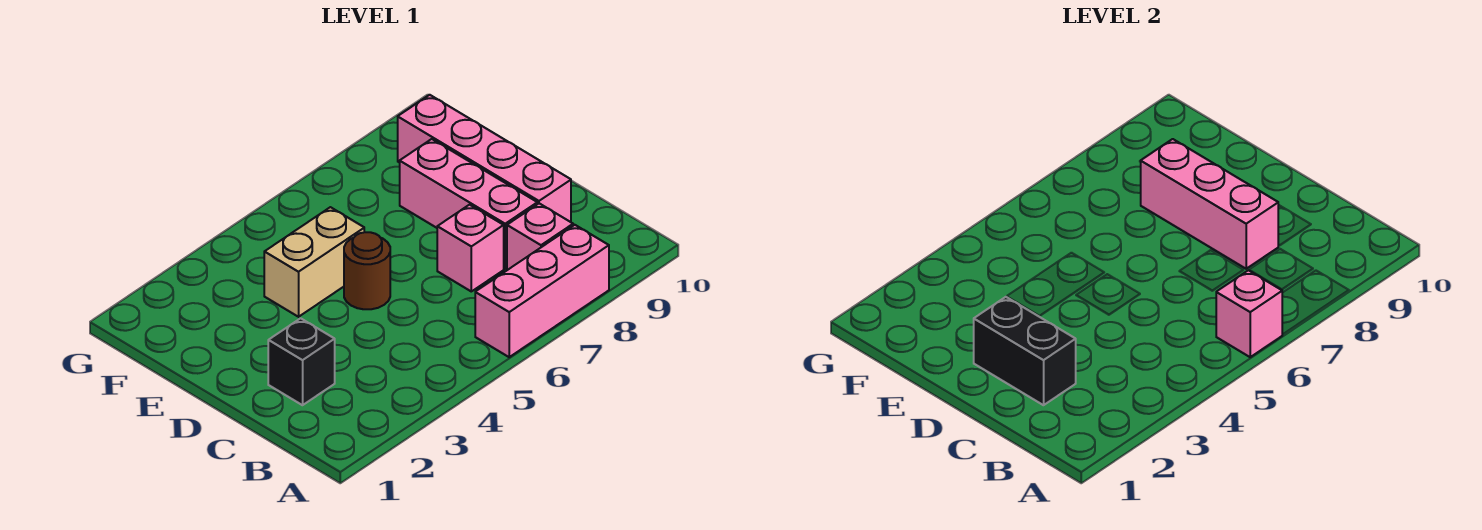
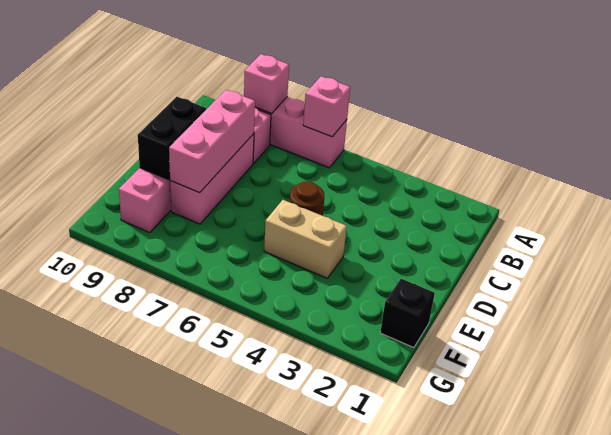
black brick C2 level 1 -> black brick F1 level 1
black brick C2:D2 level 2 -> black brick D9:E9 level 2
pink brick C7 level 1 -> pink brick A8 level 2

